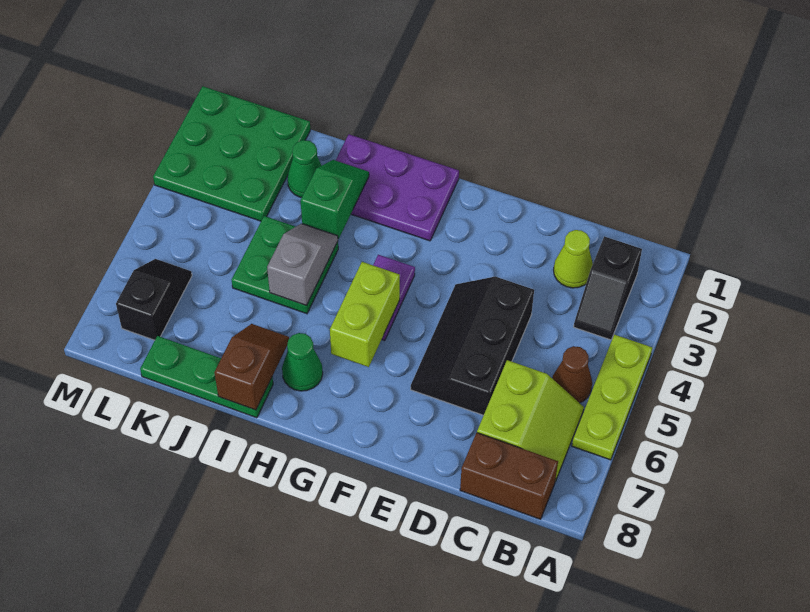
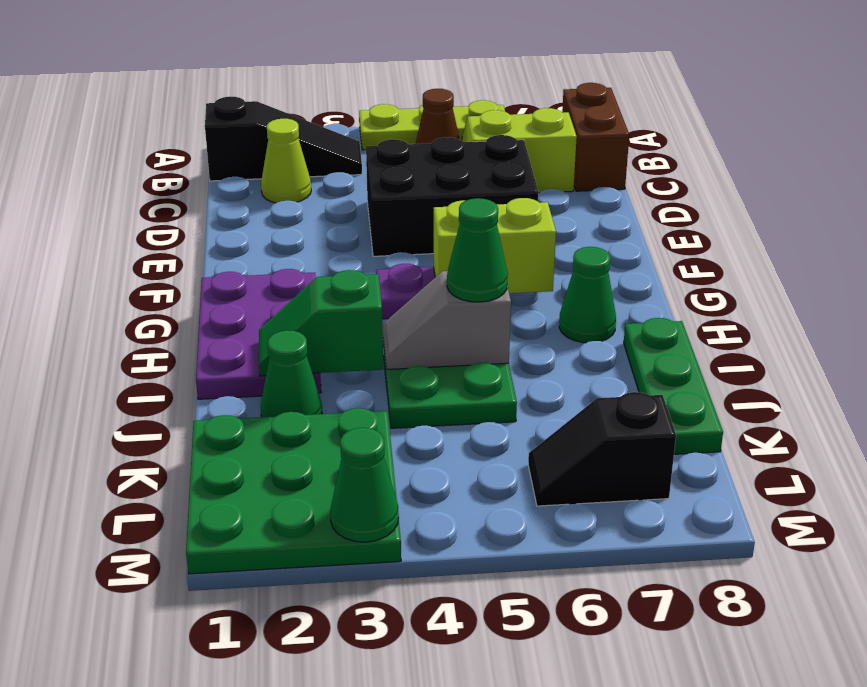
black slope B2:B3 level 1 top 2 -> black slope B1:B3 level 1 top 1
black slope D4:E6 level 1 top D -> black brick D4:E6 level 1
none -> green cone I5 level 3
brown slope I7:I8 level 2 top 8 -> none
none -> green cone M3 level 2

